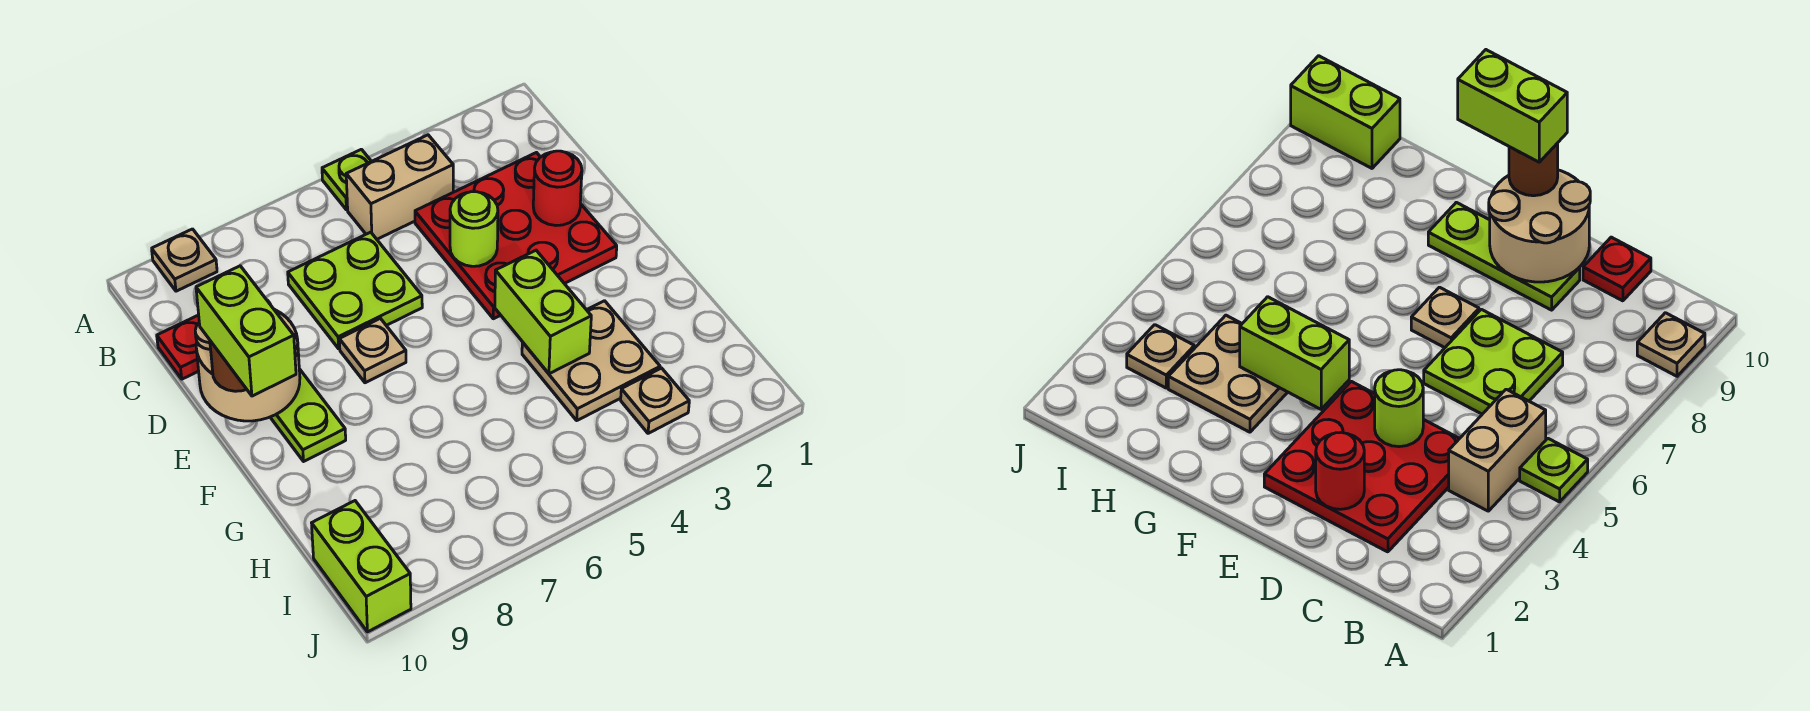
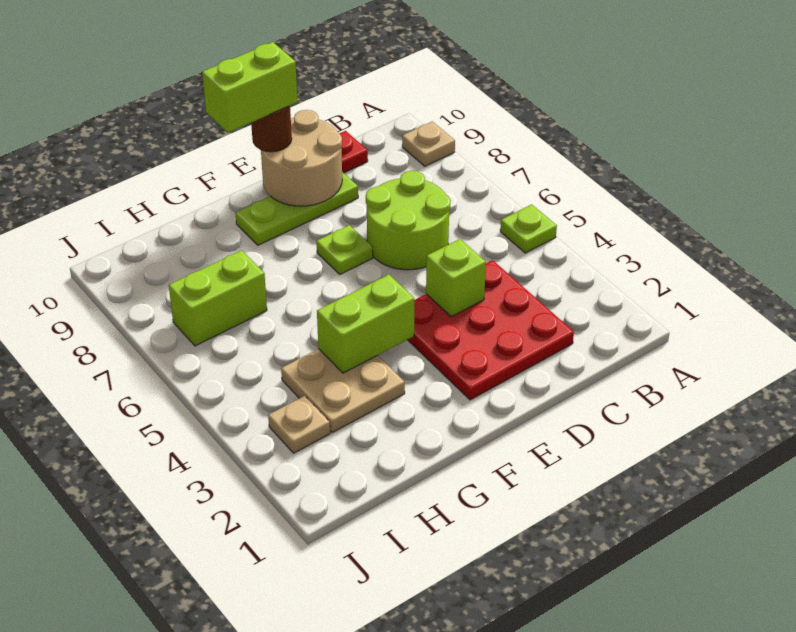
tan brick B4:B5 level 1 -> none
lime plate C6:D7 level 1 -> lime round brick C6:D7 level 1
red round brick D2 level 2 -> none
lime round brick D4 level 2 -> lime brick D4 level 2
tan plate E7 level 1 -> lime plate E7 level 1
lime brick I10:J10 level 1 -> lime brick H7:I7 level 1

